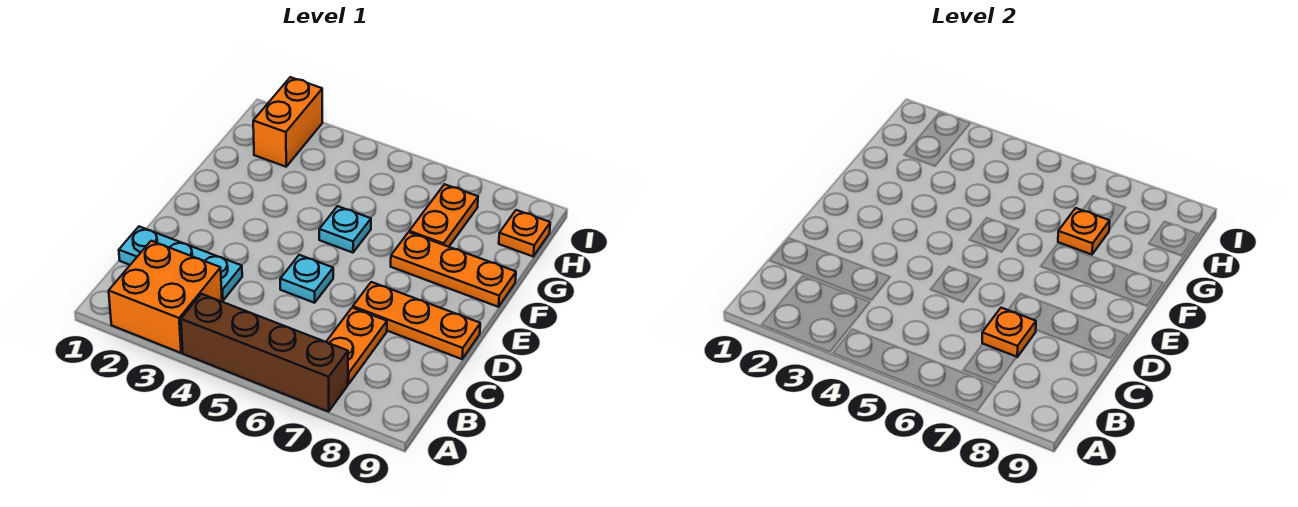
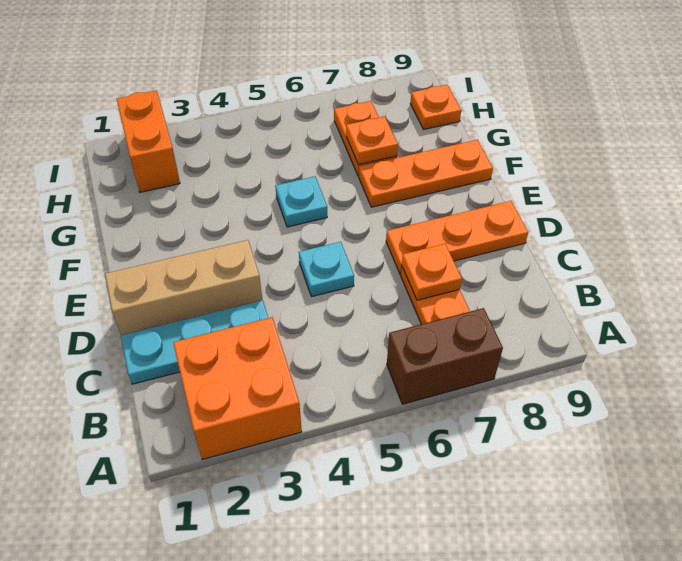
brown brick A4:A7 level 1 -> brown brick A6:A7 level 1
none -> tan brick D1:D3 level 1

